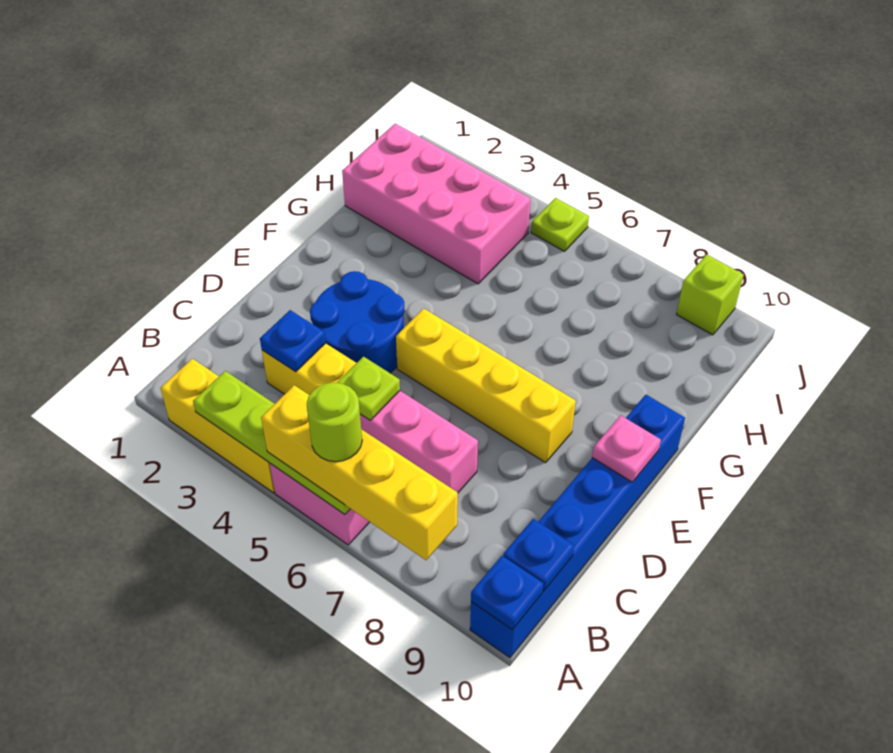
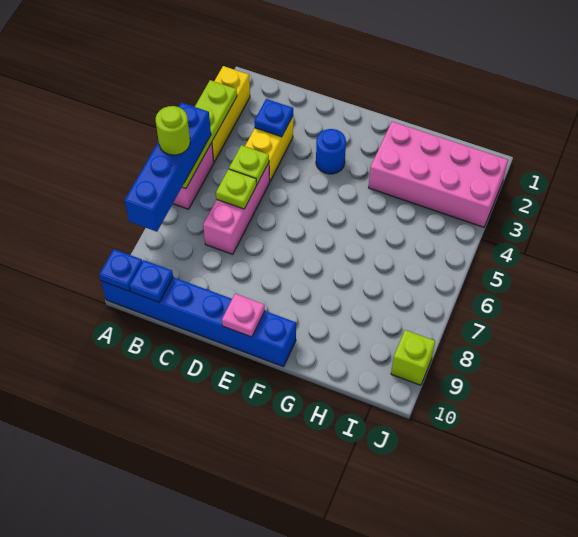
yellow brick A5:A8 level 3 -> blue brick A5:A8 level 3
blue round brick D3:E4 level 1 -> blue round brick E3 level 1
yellow brick E5:E8 level 1 -> none
pink brick H1:I4 level 1 -> pink brick G2:J3 level 1
lime plate J5 level 1 -> lime plate C6 level 2

